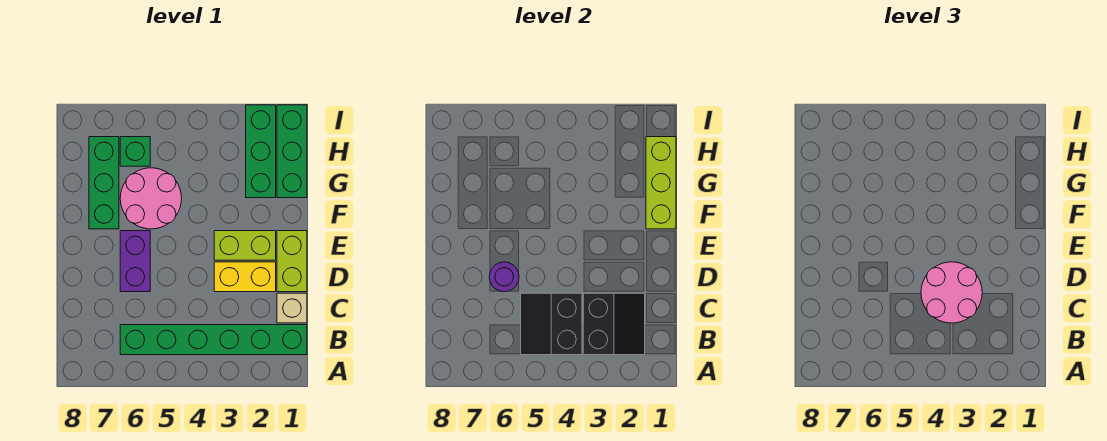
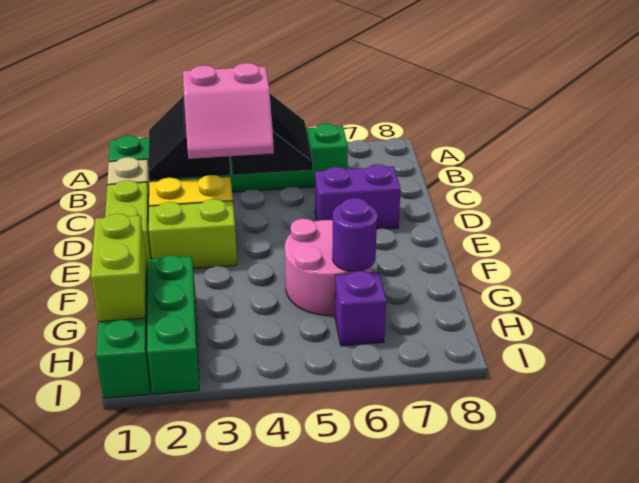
pink round brick C3:D4 level 3 -> pink slope C3:D4 level 3 top C
purple brick D6:E6 level 1 -> purple brick D6:D7 level 1
purple round brick D6 level 2 -> purple round brick G6 level 2
lime brick F1:H1 level 2 -> lime brick G1:H1 level 2
green brick F7:H7 level 1 -> none
green brick H6 level 1 -> purple brick H6 level 1

